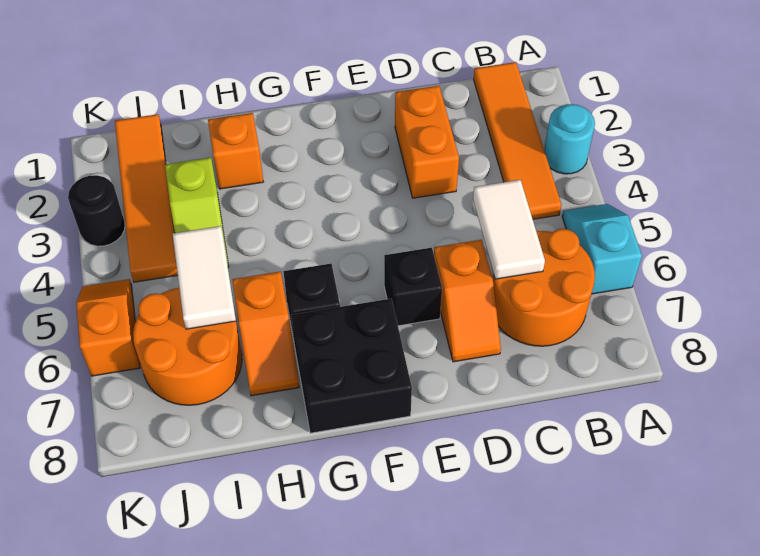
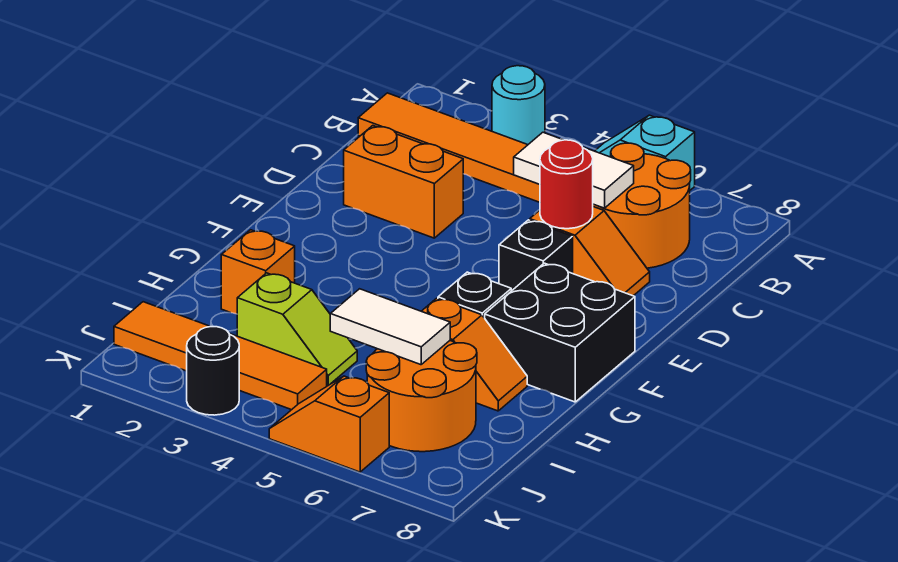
none -> red round brick D6 level 2

